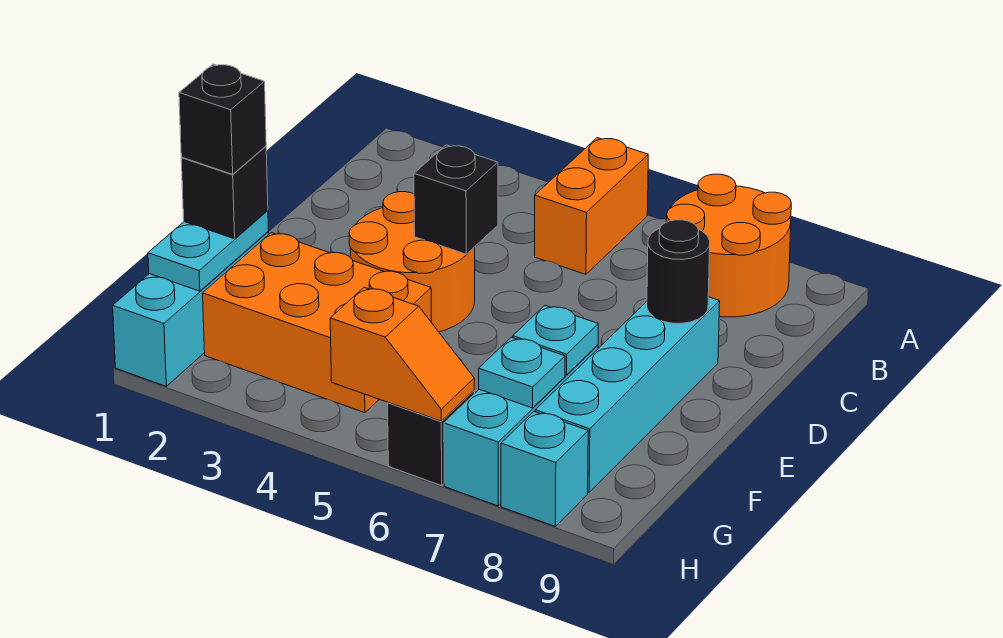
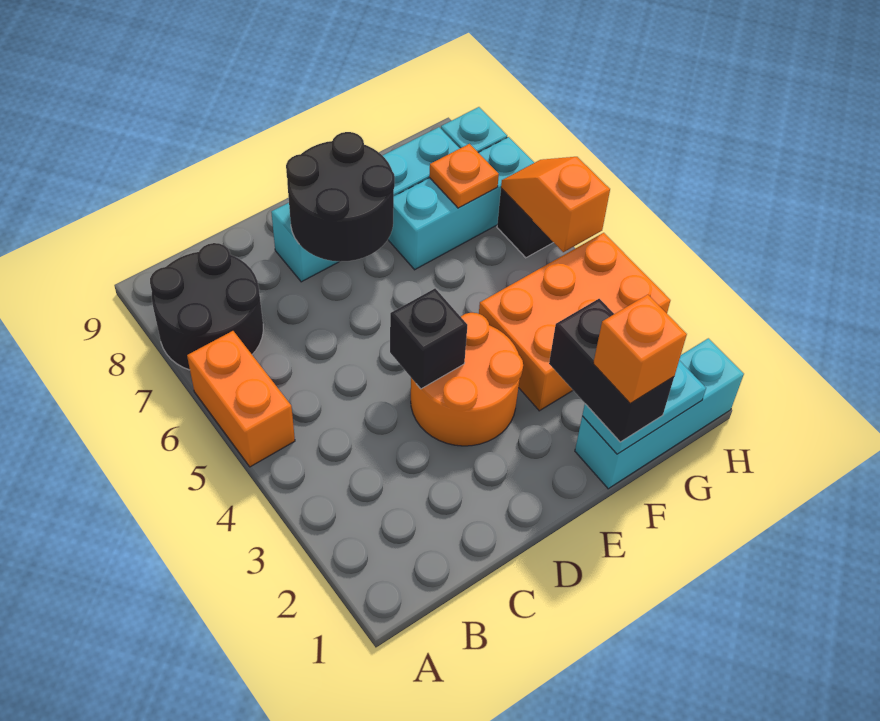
orange brick A5:B5 level 1 -> orange brick A5:A6 level 1
orange round brick A7:B8 level 1 -> black round brick A7:B8 level 1
black round brick D8 level 2 -> black round brick D7:E8 level 2
black brick F1 level 3 -> black brick F1:F2 level 3
black brick F1 level 4 -> orange brick F1 level 4
orange brick F2:G4 level 1 -> orange brick F3:H4 level 1
cyan plate F7 level 2 -> none
cyan plate G7 level 2 -> orange plate G7 level 2

